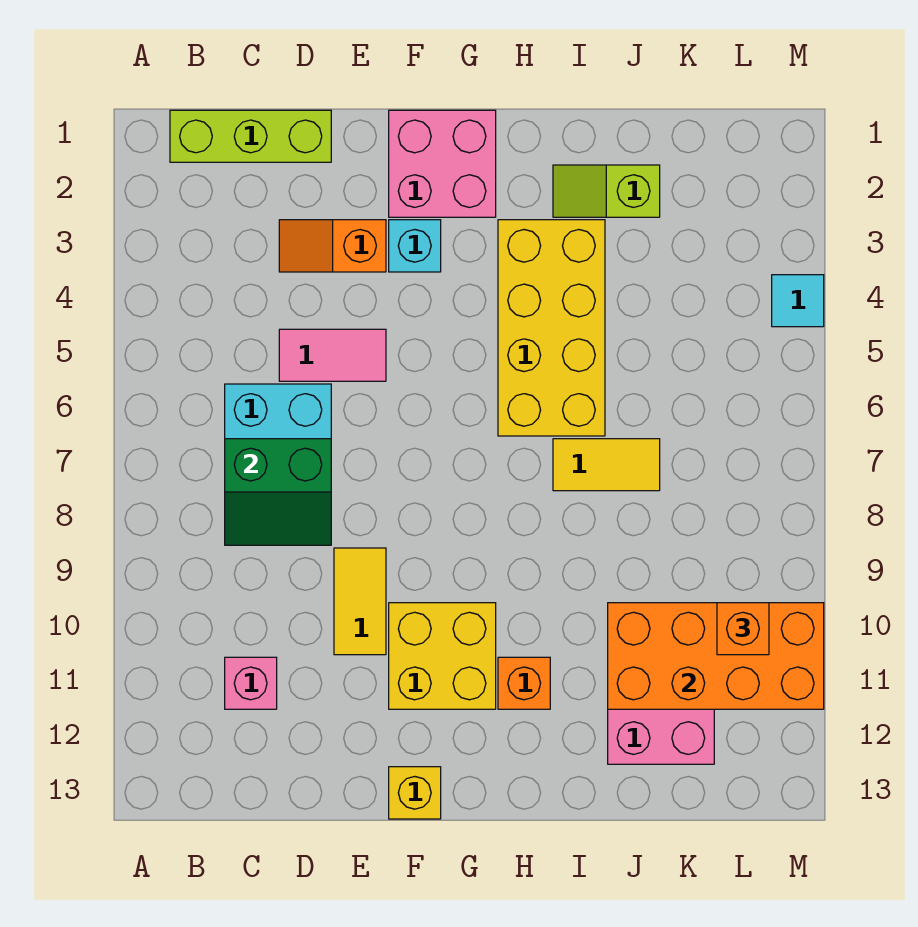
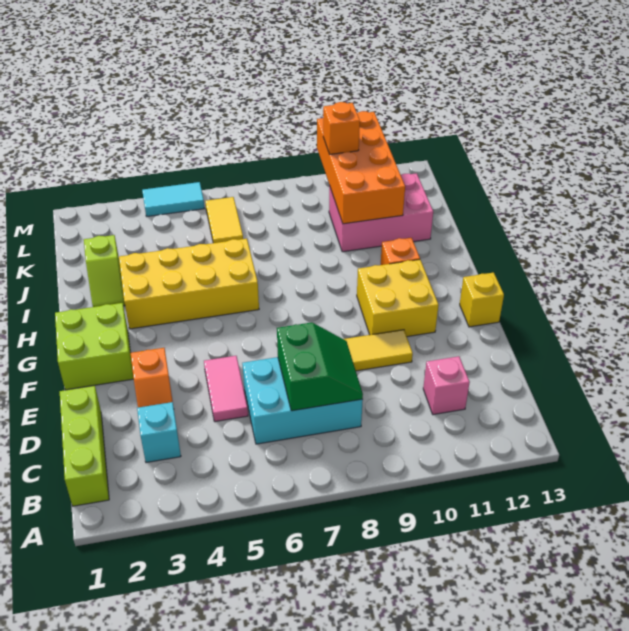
pink brick F1:G2 level 1 -> lime brick F1:G2 level 1
cyan brick F3 level 1 -> cyan brick C3 level 1
yellow tile I7:J7 level 1 -> yellow tile K6:L6 level 1
cyan tile M4 level 1 -> cyan tile M4:M5 level 1

